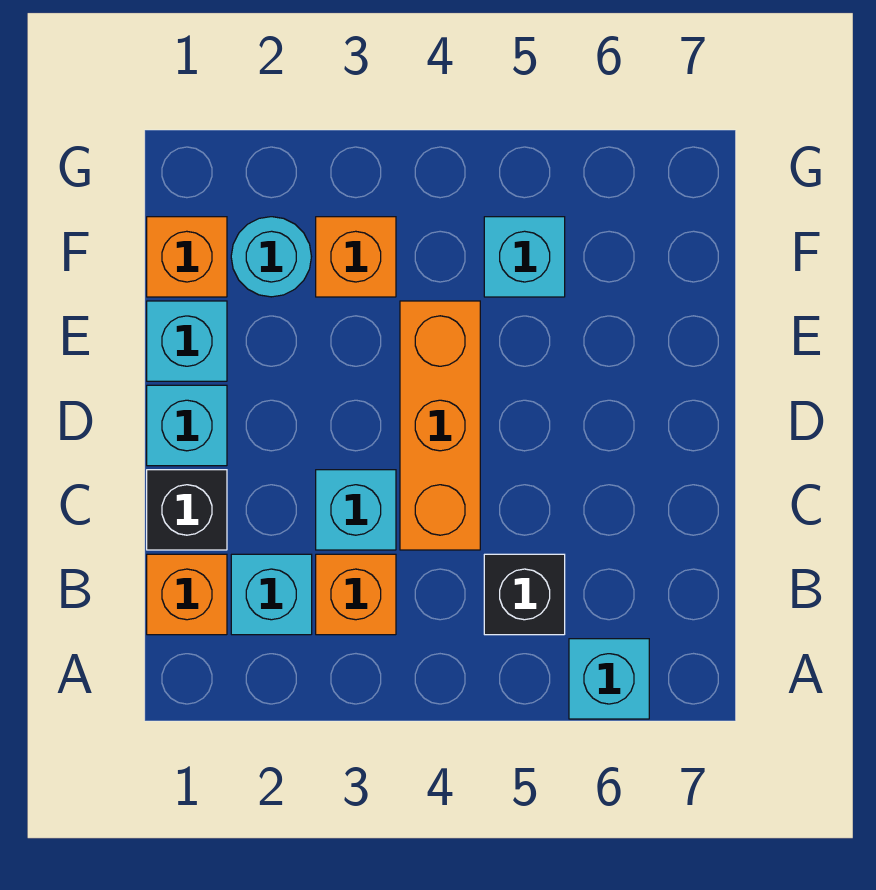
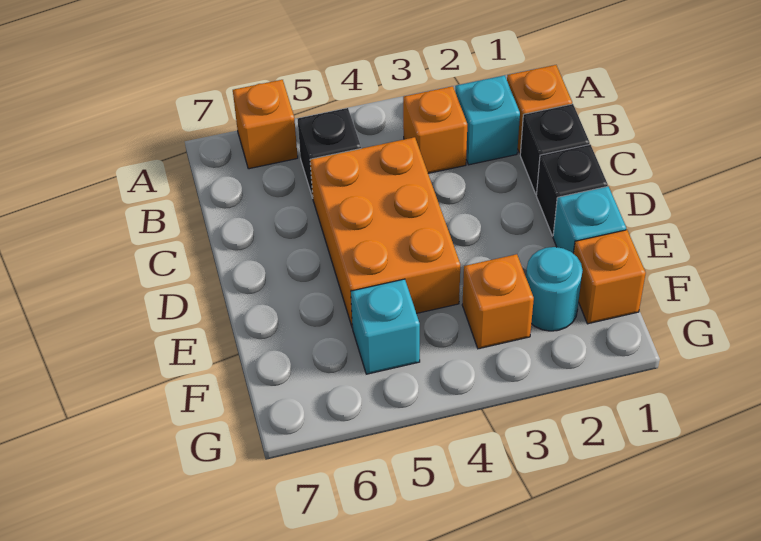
cyan brick A6 level 1 -> orange brick A6 level 1
cyan brick C3 level 1 -> none
orange brick C4:E4 level 1 -> orange brick C4:E5 level 1
cyan brick D1 level 1 -> black brick D1 level 1

